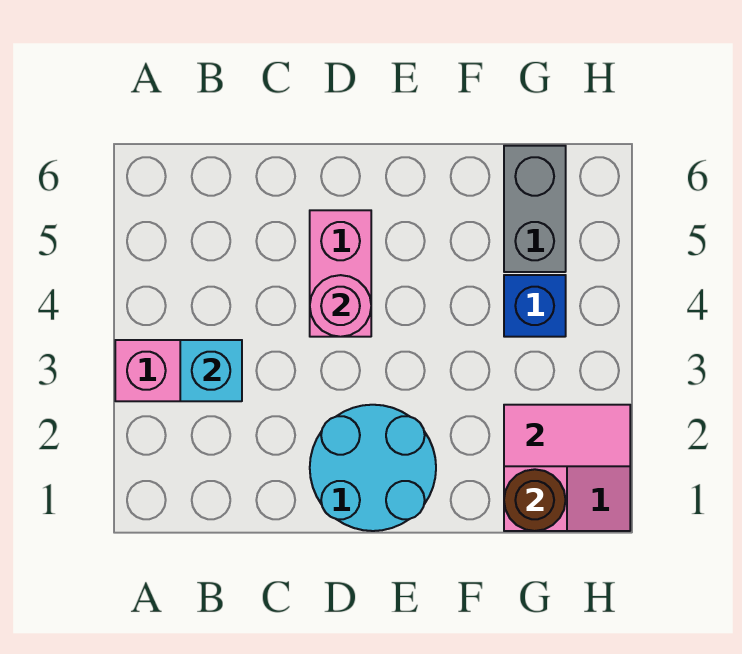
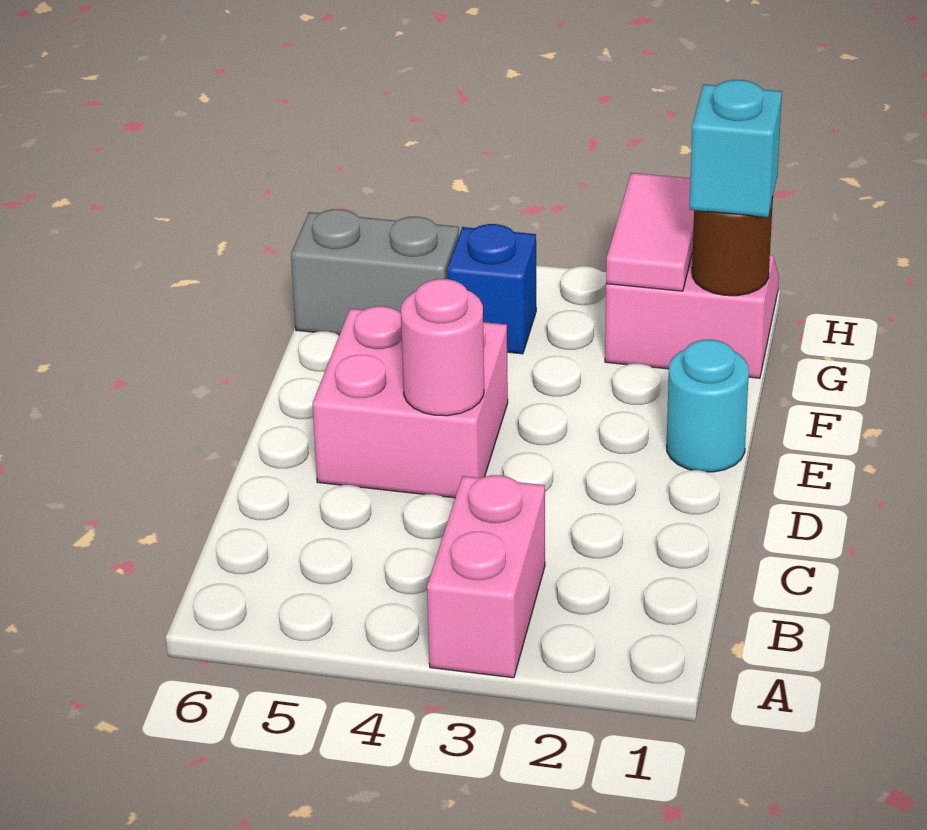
cyan brick B3 level 2 -> cyan brick G1 level 3
cyan round brick D1:E2 level 1 -> cyan round brick E1 level 1
pink brick D4:D5 level 1 -> pink brick D4:E5 level 1

